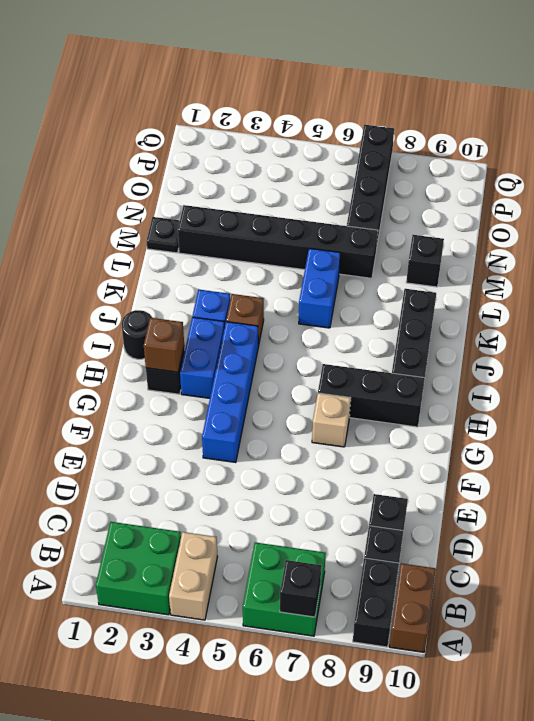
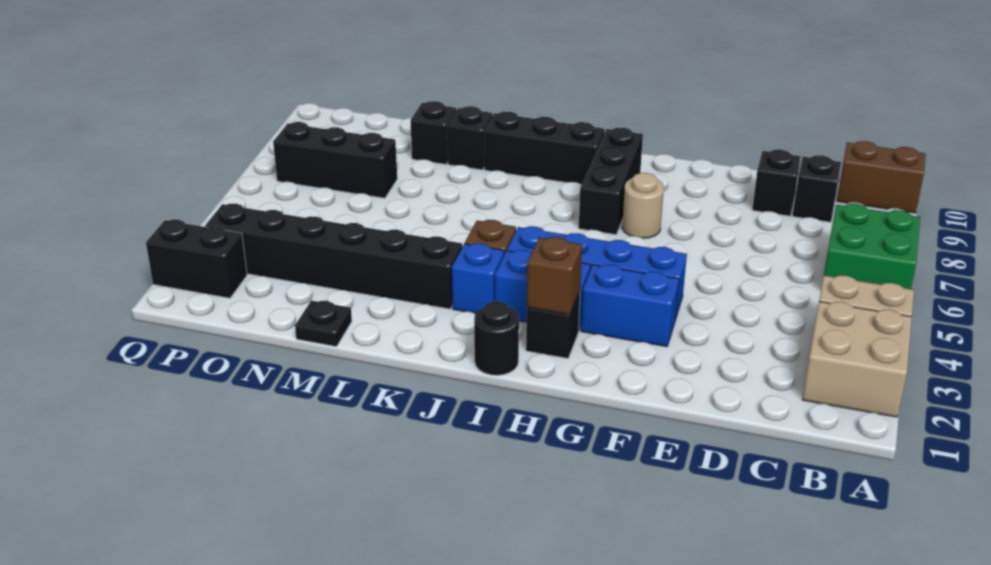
green brick A2:B3 level 1 -> tan brick A2:B3 level 1
black brick A7 level 2 -> black brick L9 level 1
black brick A9:B9 level 1 -> black brick P2:Q2 level 1
tan brick G7 level 1 -> tan round brick G7 level 1
blue brick K6:L6 level 1 -> blue brick F3:G3 level 1
black brick M2:M7 level 1 -> black brick K3:P3 level 1
black brick N7:Q7 level 1 -> black brick N7:P7 level 1

